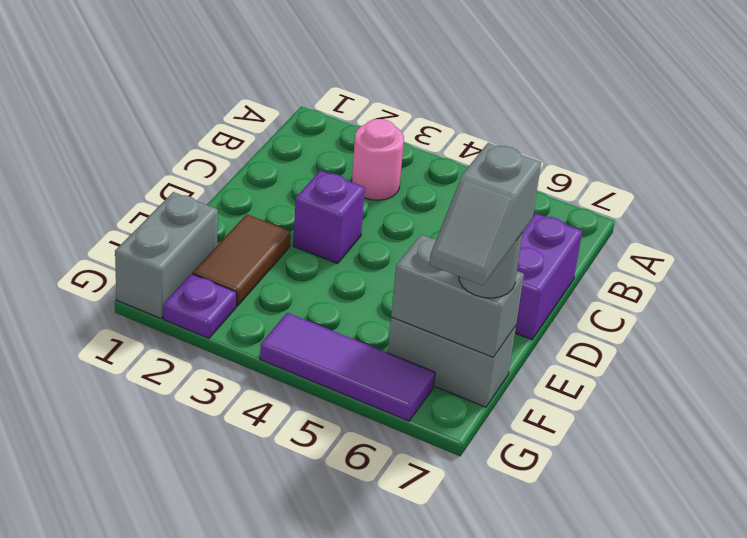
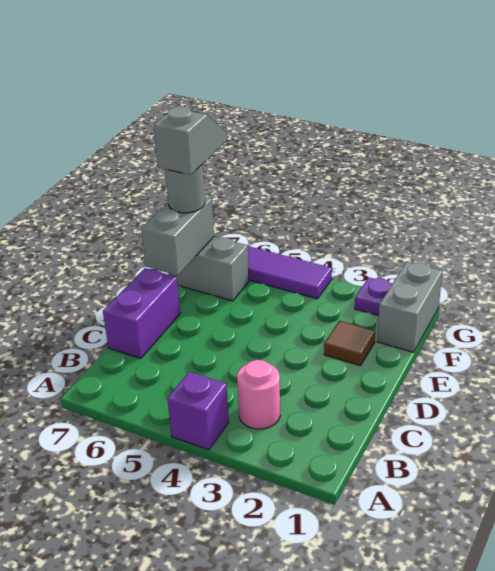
purple brick D3 level 1 -> purple brick A4 level 1
brown tile E2:F2 level 1 -> brown tile E2 level 1
grey brick F6:F7 level 2 -> grey brick E7:F7 level 2

